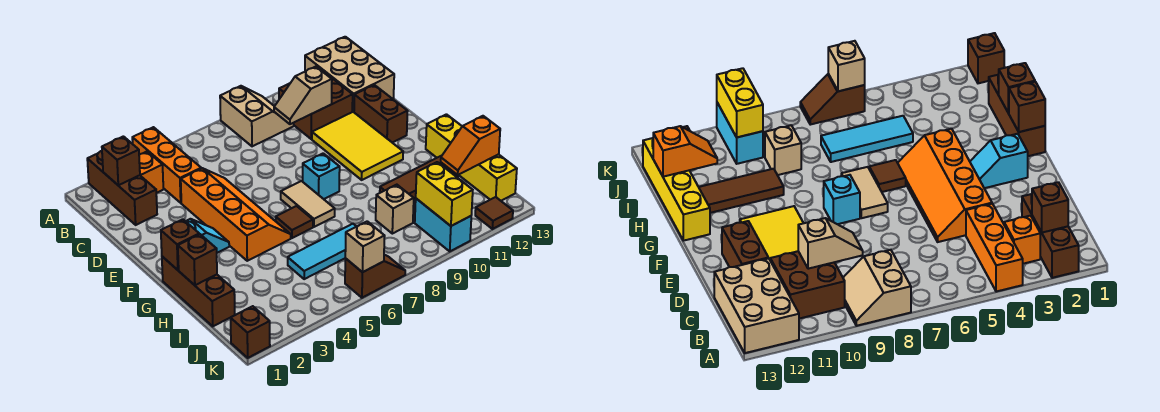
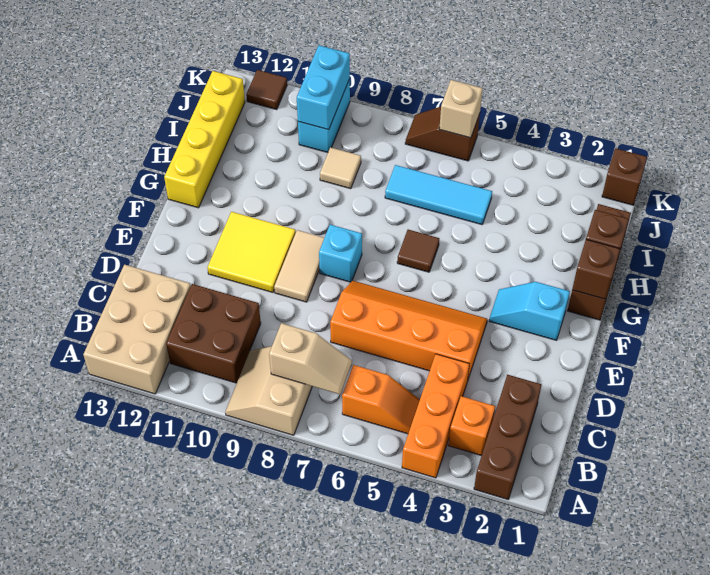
brown brick B2 level 2 -> none
tan slope C9:C10 level 2 top 10 -> tan slope B7:B8 level 2 top 8
orange slope D4:G5 level 1 top 4 -> orange slope D4:E7 level 1 top D
yellow tile D10:F11 level 1 -> yellow tile E10:F11 level 1
brown brick D12:E12 level 1 -> none
tan tile F7:G7 level 1 -> tan tile E9:F9 level 1
brown tile H10:H12 level 1 -> none
tan brick I9 level 1 -> tan tile I9 level 1
orange slope I12:I13 level 2 top 13 -> orange slope B5:B6 level 1 top 6
yellow brick J10:K10 level 2 -> cyan brick J10:K10 level 2

